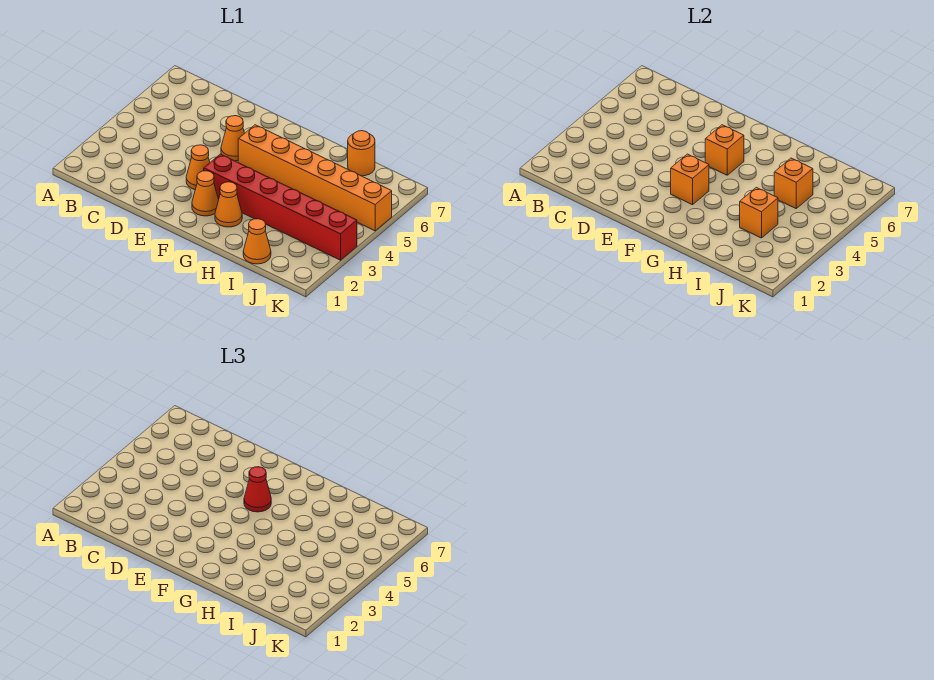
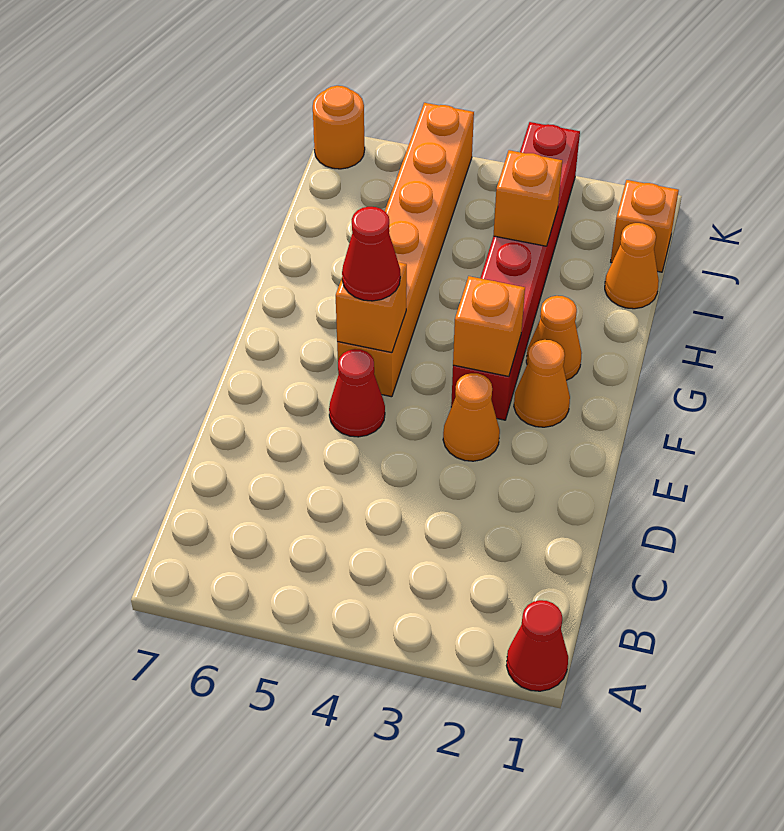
none -> red cone A1 level 1
orange cone E5 level 1 -> red cone E5 level 1
orange brick I5 level 2 -> orange brick J1 level 1
orange round brick I7 level 1 -> orange round brick K7 level 1

